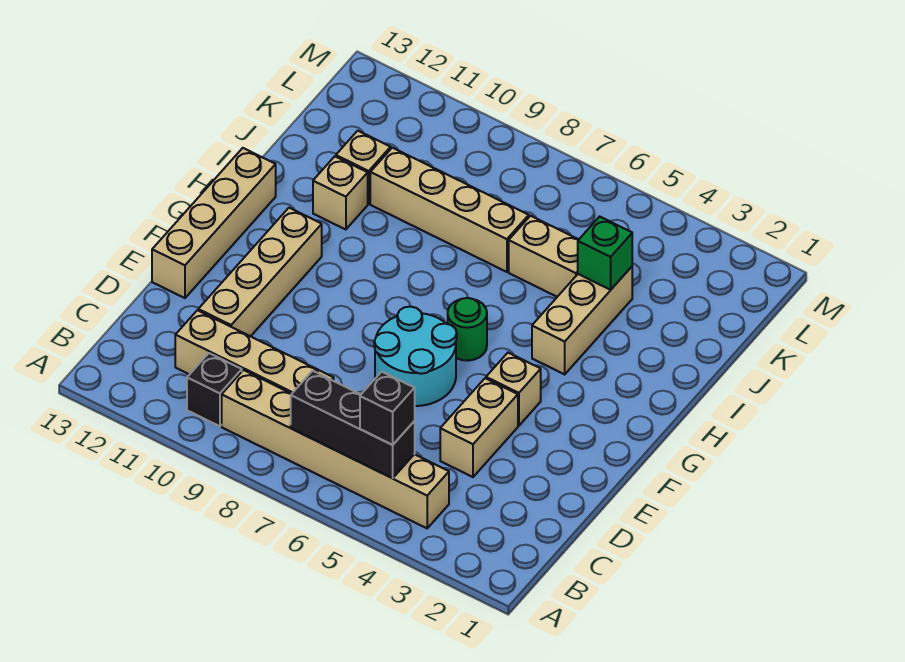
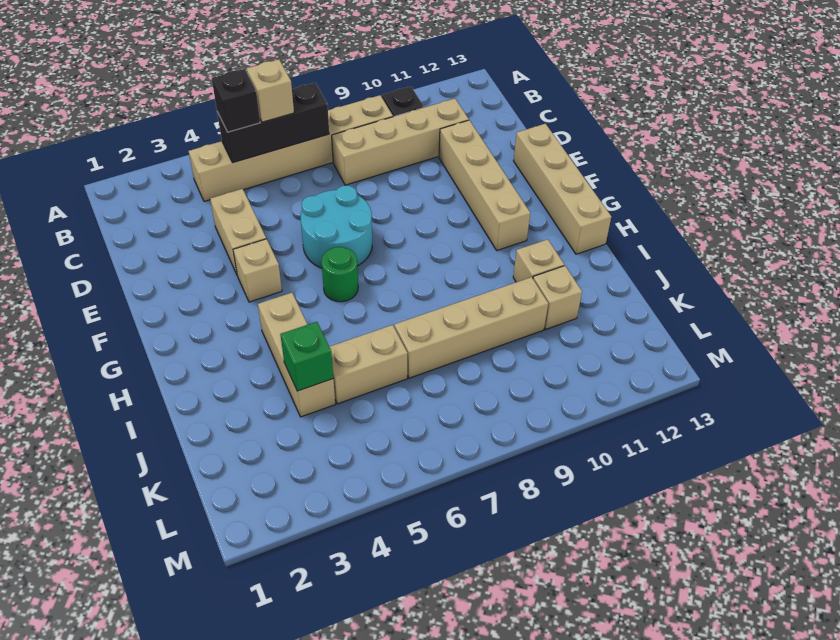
none -> tan brick B6 level 3

